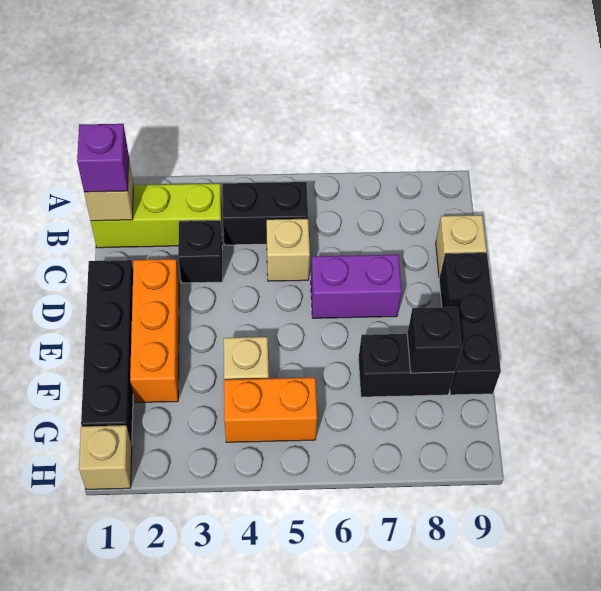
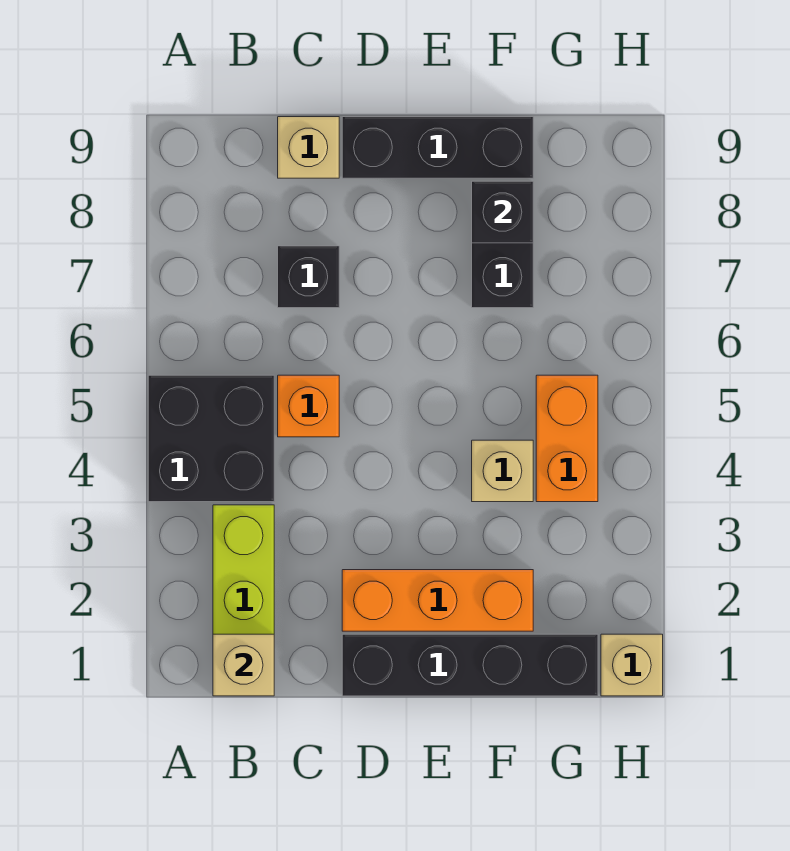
purple brick B1 level 3 -> none
black brick B4:B5 level 1 -> black brick A4:B5 level 1
black brick C3 level 1 -> black brick C7 level 1
tan brick C5 level 1 -> orange brick C5 level 1
purple brick D6:D7 level 1 -> none

